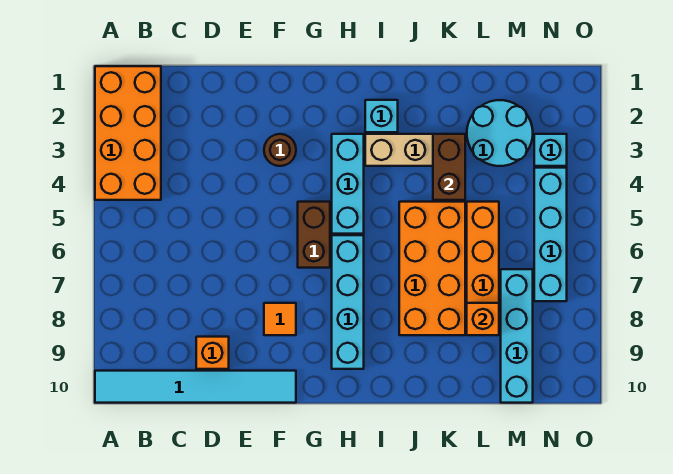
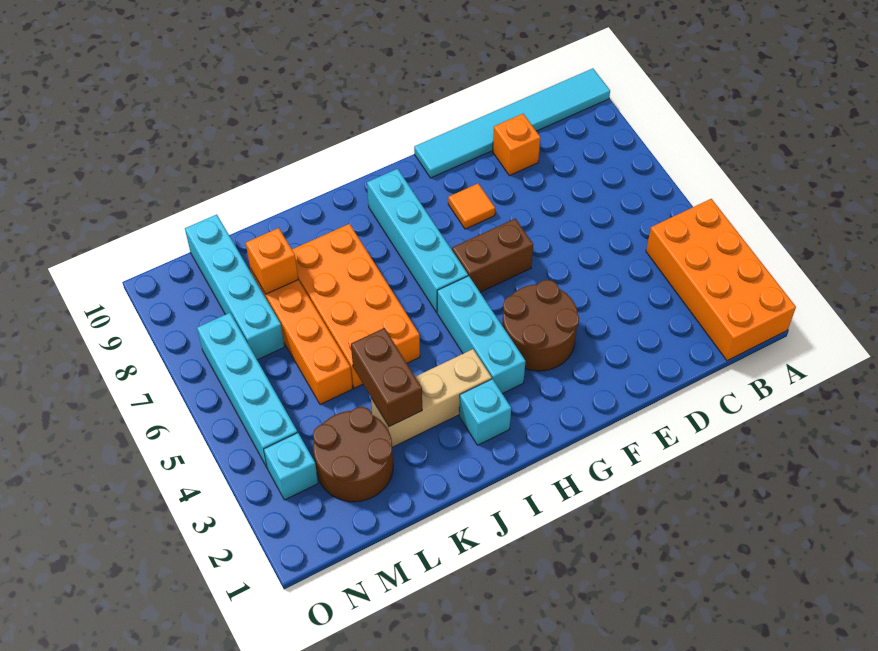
brown round brick F3 level 1 -> brown round brick F3:G4 level 1
brown brick G5:G6 level 1 -> brown brick F6:G6 level 1
cyan round brick L2:M3 level 1 -> brown round brick L2:M3 level 1

